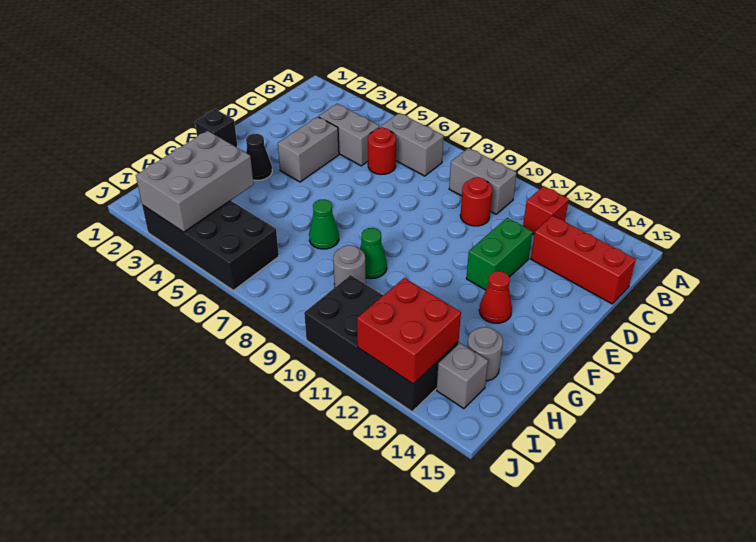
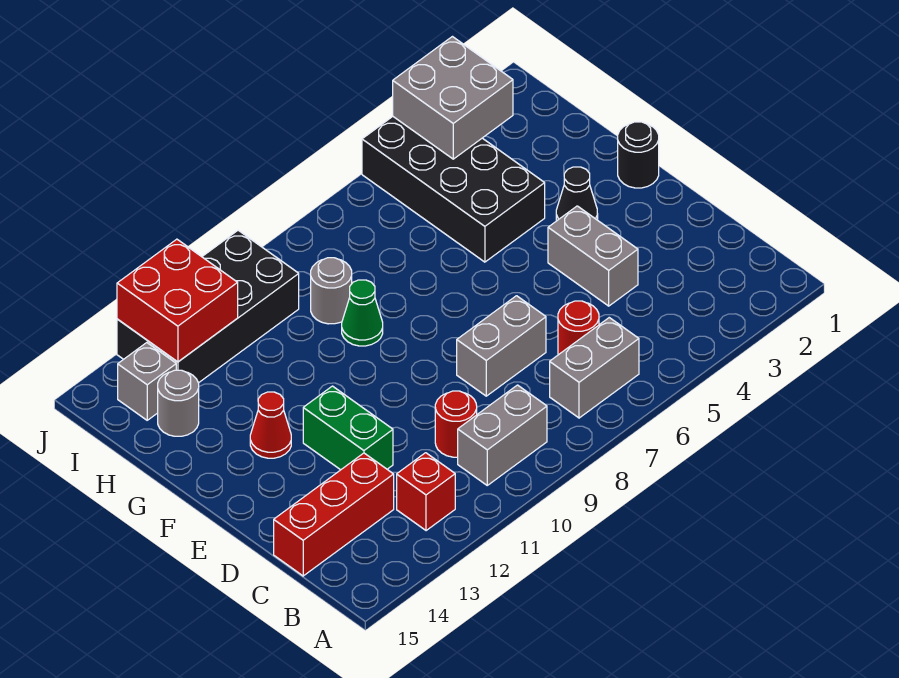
grey brick C4:C5 level 1 -> grey brick D7:D8 level 1
black brick F1 level 1 -> black round brick F1 level 1
green cone G7 level 1 -> none
grey brick H3:J4 level 2 -> grey brick I3:J4 level 2
black brick I3:J6 level 1 -> black brick G4:J5 level 1

